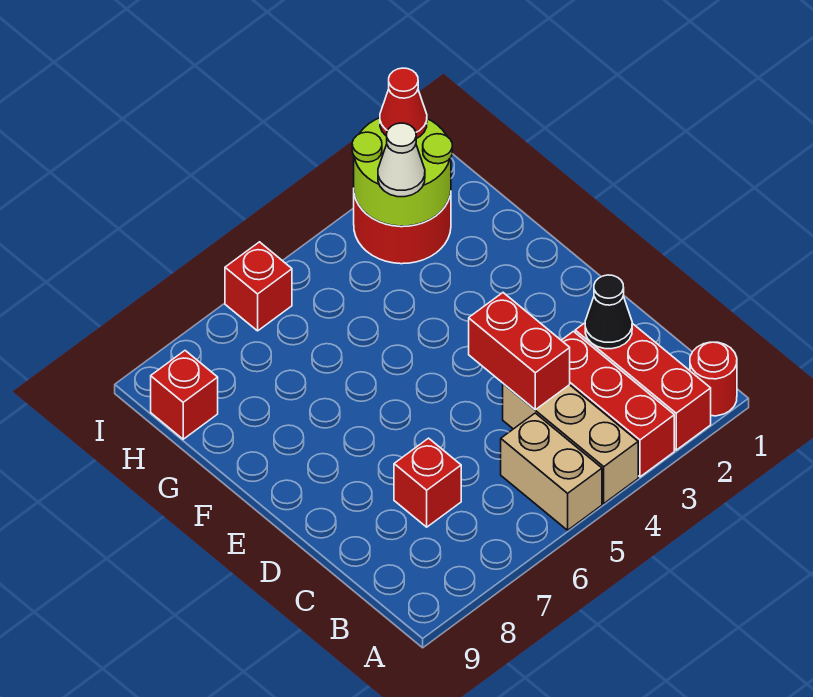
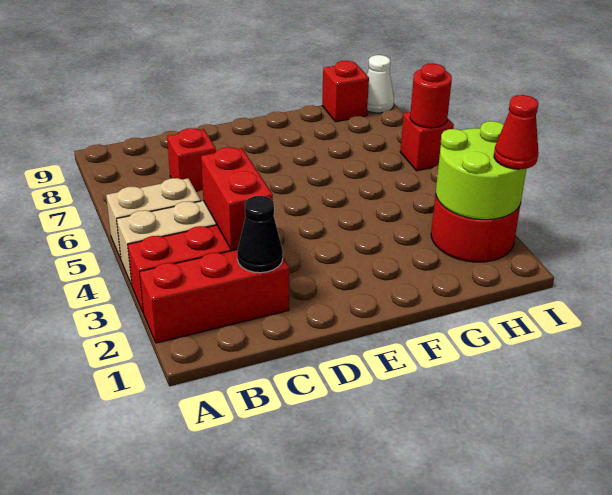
red round brick A1 level 1 -> red round brick I6 level 2
red brick C4:D4 level 2 -> red brick C3:C4 level 2
white cone H3 level 3 -> white cone I9 level 1

